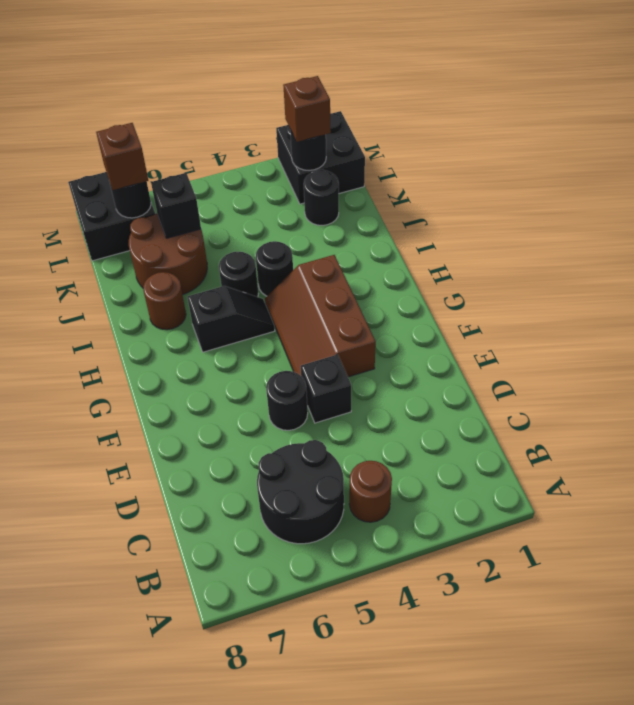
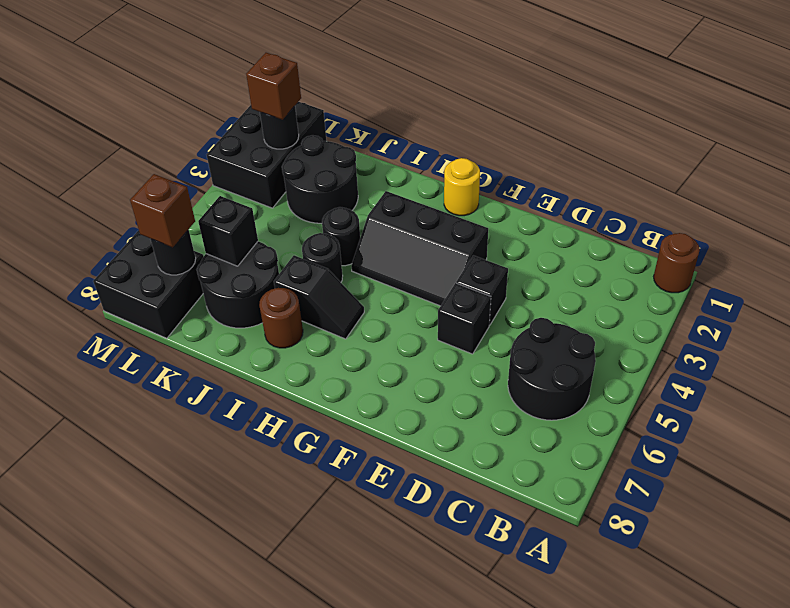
brown round brick B4 level 1 -> brown round brick A1 level 1
black round brick E5 level 1 -> black brick E5 level 1
brown slope F3:H4 level 1 top 3 -> black slope F3:H4 level 1 top 3
none -> yellow round brick G1 level 1
black slope H5:H6 level 1 top 6 -> black slope H6:I6 level 1 top I
brown round brick J6:K7 level 1 -> black round brick J6:K7 level 1
black round brick K2 level 1 -> black round brick J2:K3 level 1
black brick L1:M2 level 1 -> black brick L1:M3 level 1

